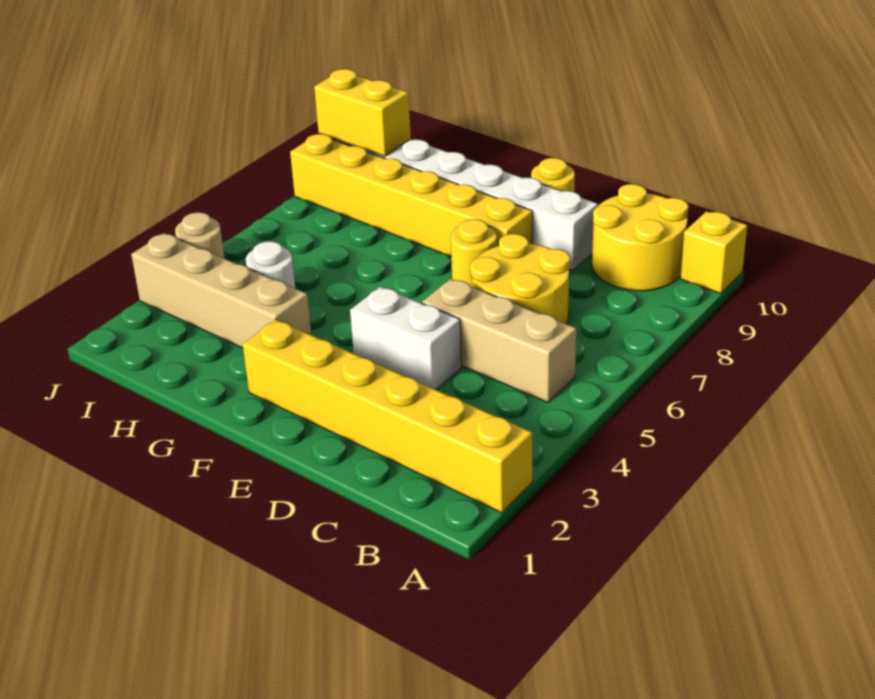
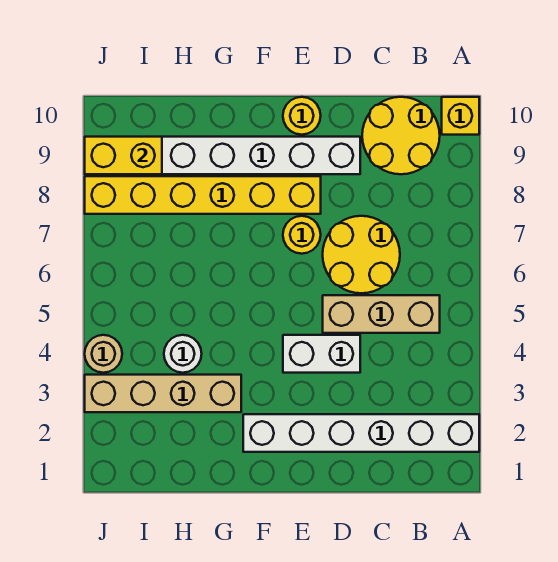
yellow brick A2:F2 level 1 -> white brick A2:F2 level 1

